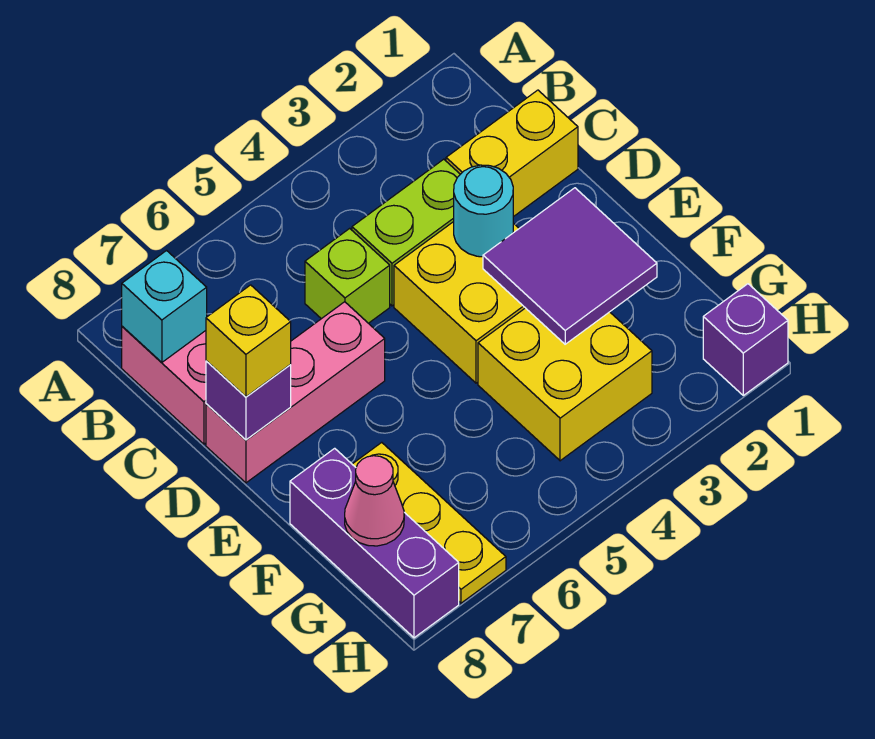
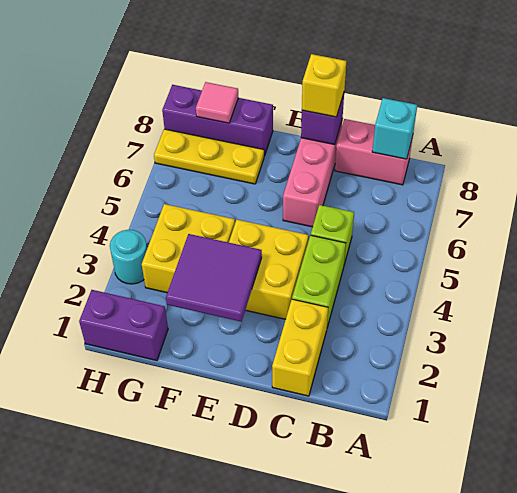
cyan round brick D3 level 2 -> cyan round brick H3 level 1
pink cone G8 level 2 -> pink tile G8 level 2
purple brick H1 level 1 -> purple brick G1:H1 level 1

